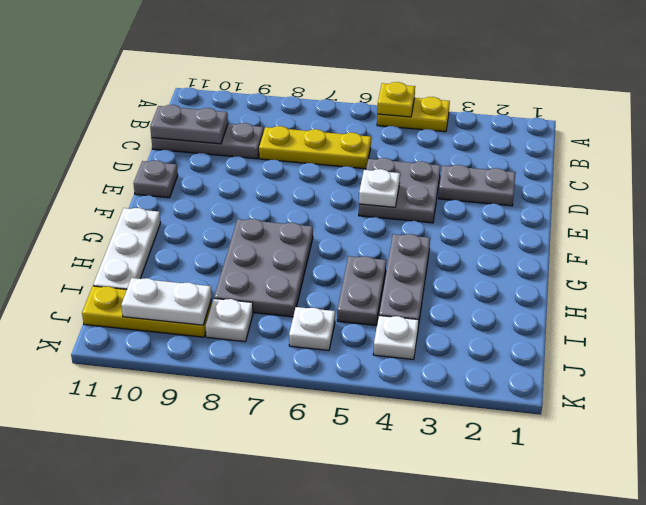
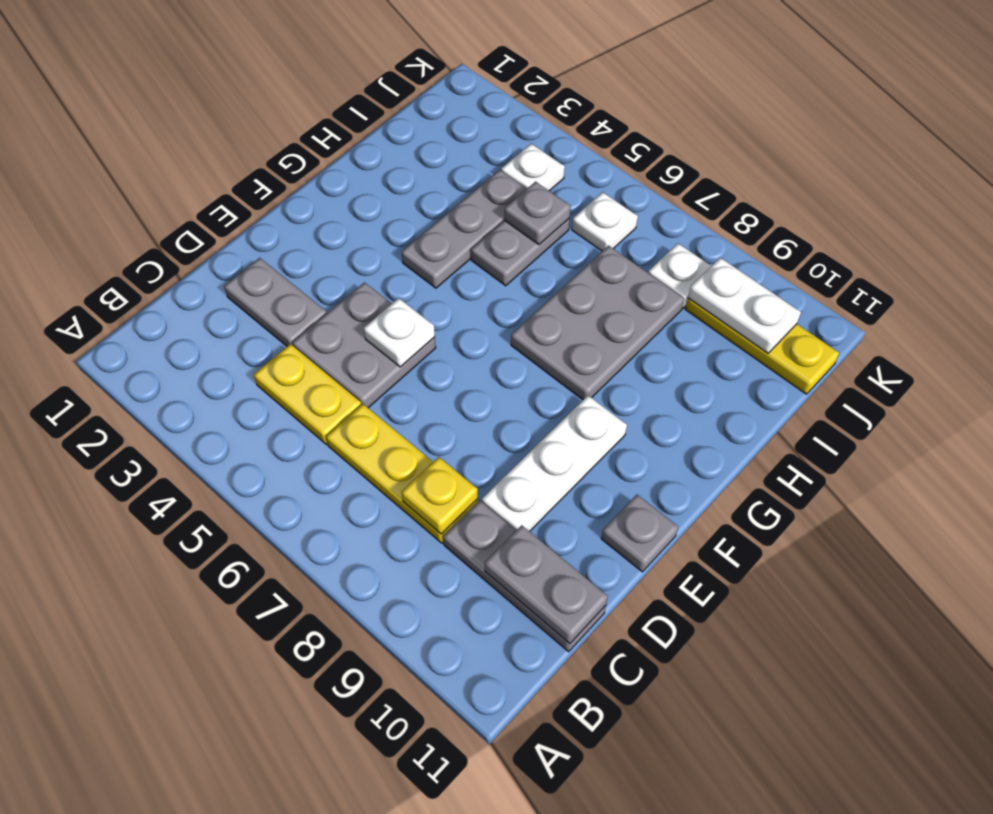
yellow plate A4:A5 level 1 -> yellow plate C4:C5 level 1
yellow plate A5 level 2 -> yellow plate C8 level 2
white plate G11:I11 level 1 -> white plate D9:F9 level 1
none -> grey plate I5 level 2

